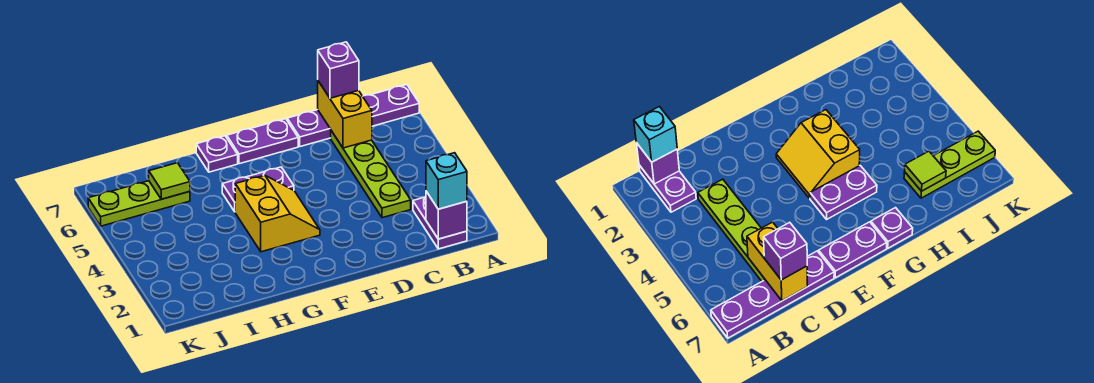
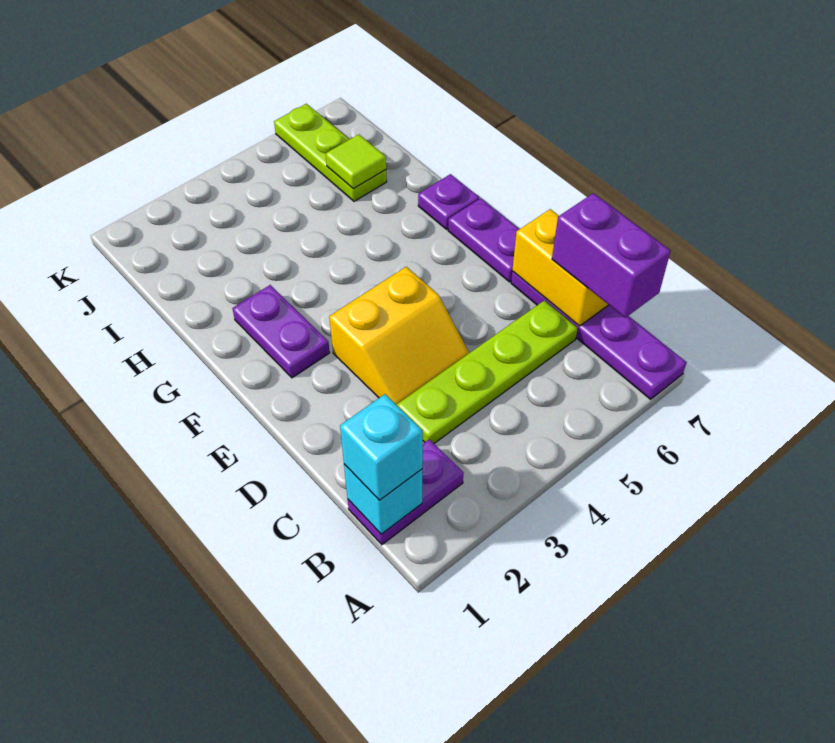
purple brick B1 level 2 -> cyan brick B1 level 2
yellow brick C6:C7 level 2 -> yellow brick C7:D7 level 2
purple brick C7 level 3 -> purple brick B7:C7 level 3
yellow slope F3:G4 level 1 top G -> yellow slope D3:E4 level 1 top E
purple plate F5:G5 level 1 -> purple plate F2:G2 level 1

